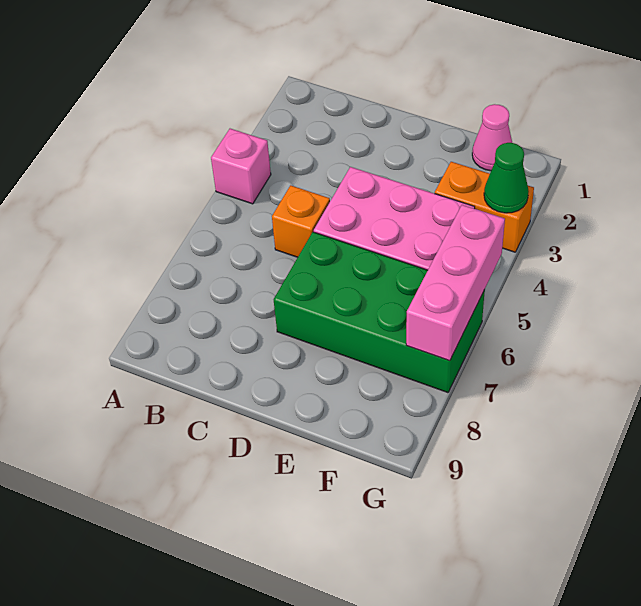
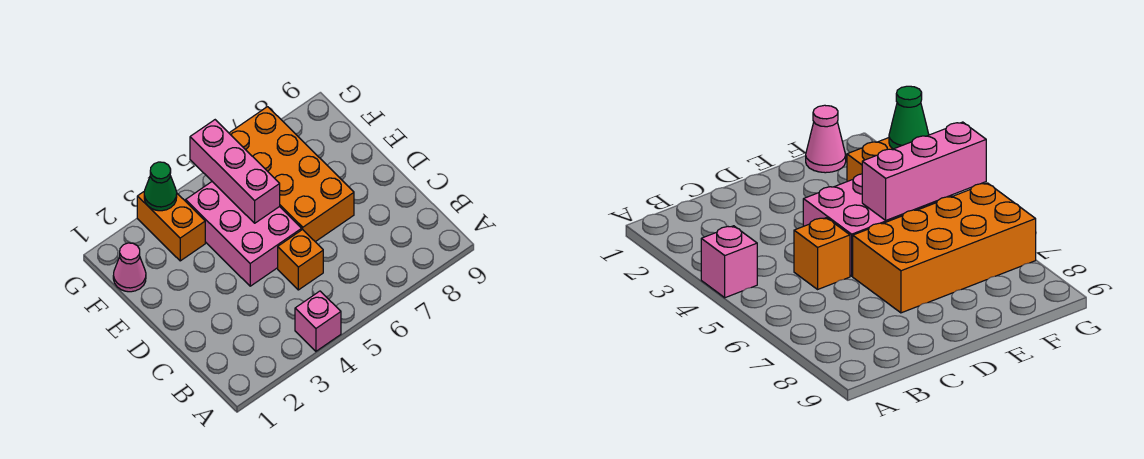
green brick D6:G7 level 1 -> orange brick D6:G7 level 1
pink brick G5:G7 level 2 -> pink brick E5:G5 level 2

